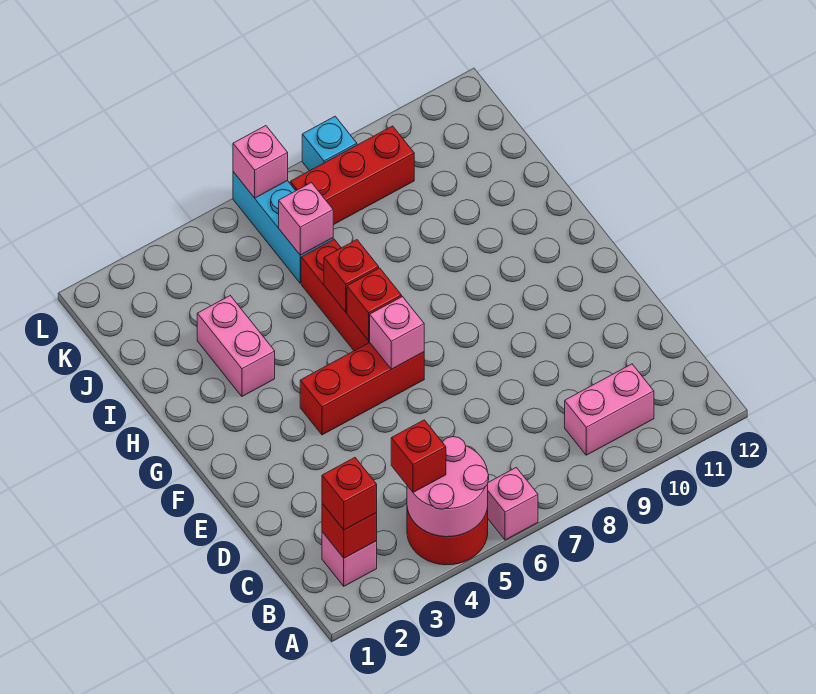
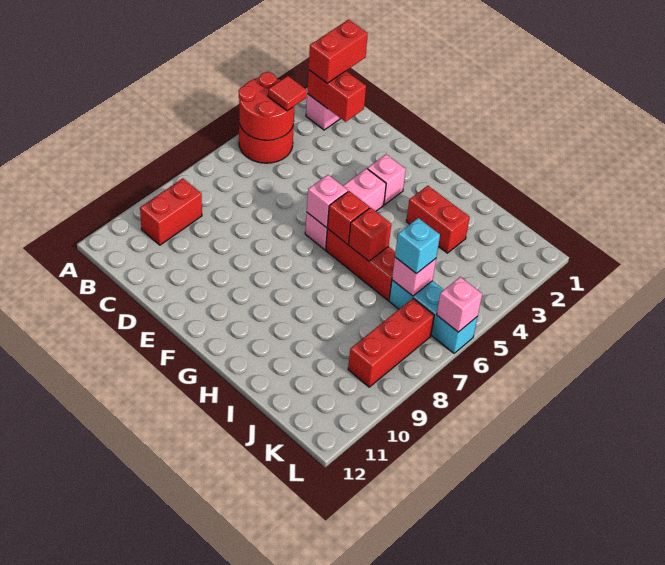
pink round brick A4:B5 level 2 -> red round brick A4:B5 level 2
pink brick A6 level 1 -> pink brick F3 level 1
red brick B2 level 2 -> red brick B2:C2 level 2
red brick B2 level 3 -> red brick B1:B2 level 3
red brick B4 level 3 -> red tile B4 level 3
pink brick B9:B10 level 1 -> red brick B9:B10 level 1
red brick F4:F6 level 1 -> pink brick F4:F6 level 1
pink brick H3:I3 level 1 -> red brick H3:I3 level 1
cyan brick L8 level 1 -> cyan brick J6 level 3

